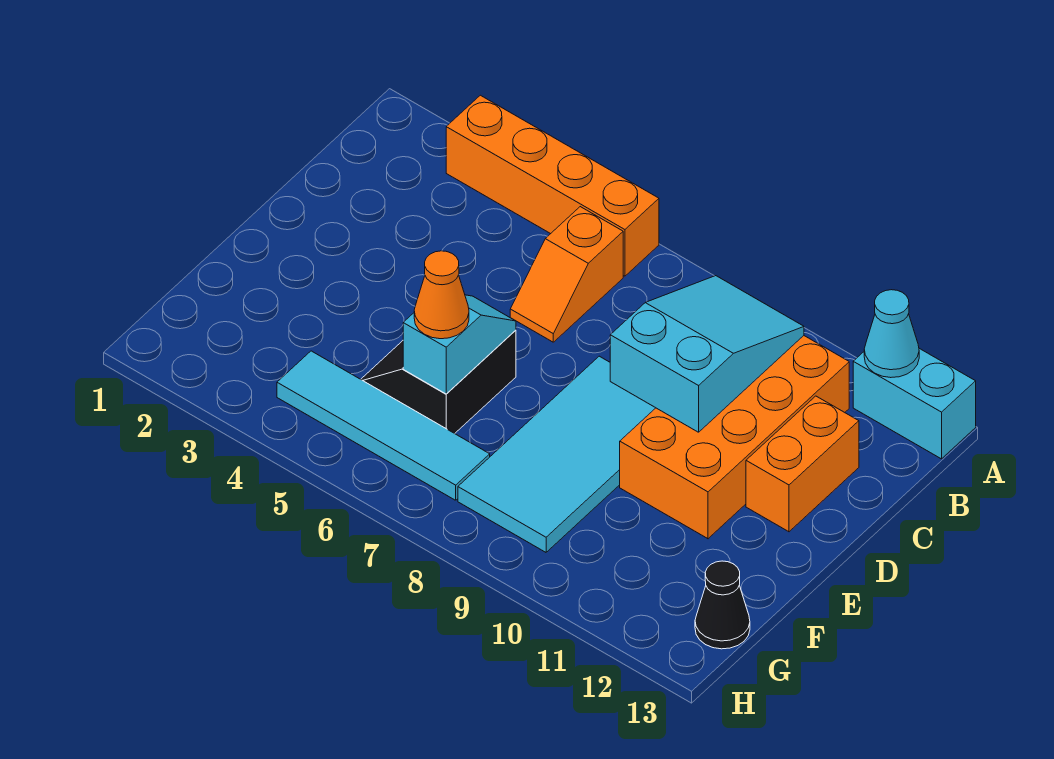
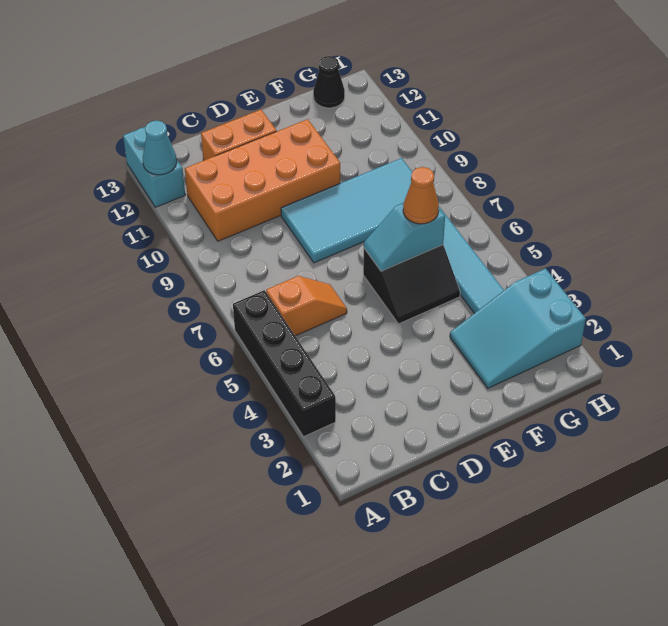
orange brick A3:A6 level 1 -> black brick A3:A6 level 1
cyan slope B9:D10 level 2 top D -> cyan slope F2:H3 level 1 top H

